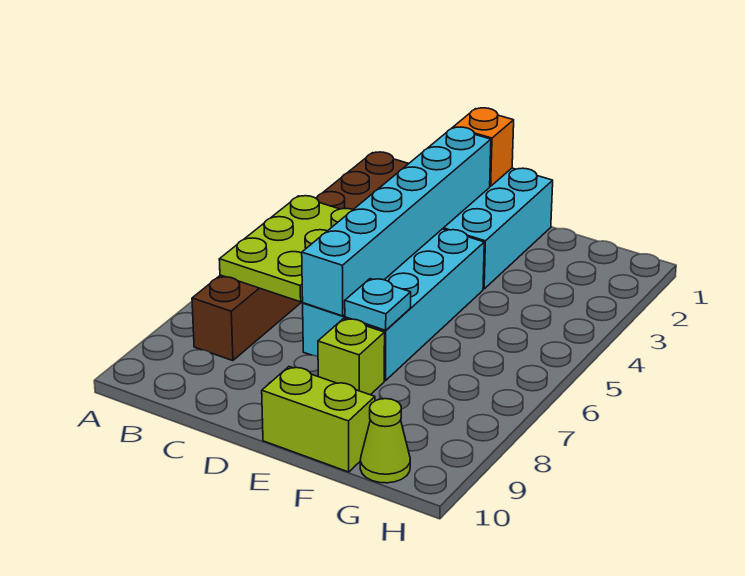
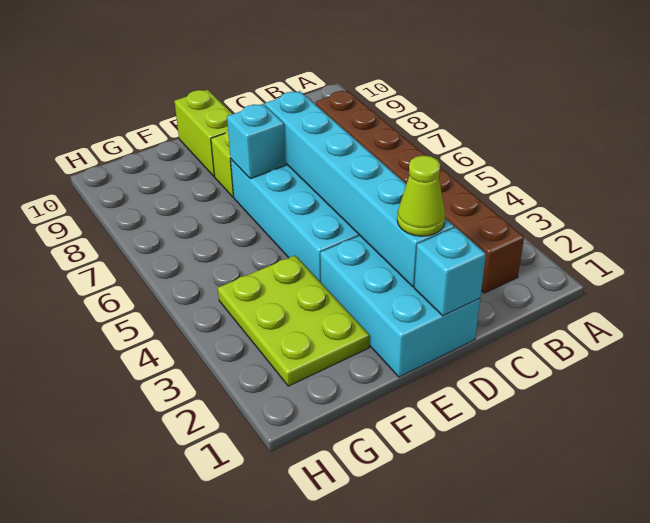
lime plate B5:C7 level 2 -> lime plate F2:G4 level 1
orange brick D1 level 2 -> cyan brick D1 level 2
cyan plate E7 level 2 -> cyan brick E7 level 2
lime brick E10:F10 level 1 -> lime brick E9:E10 level 1
lime cone G10 level 1 -> lime cone D2 level 3

